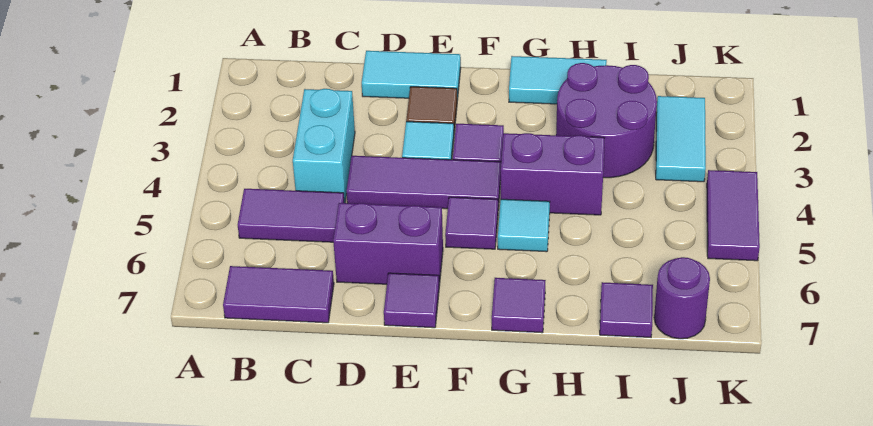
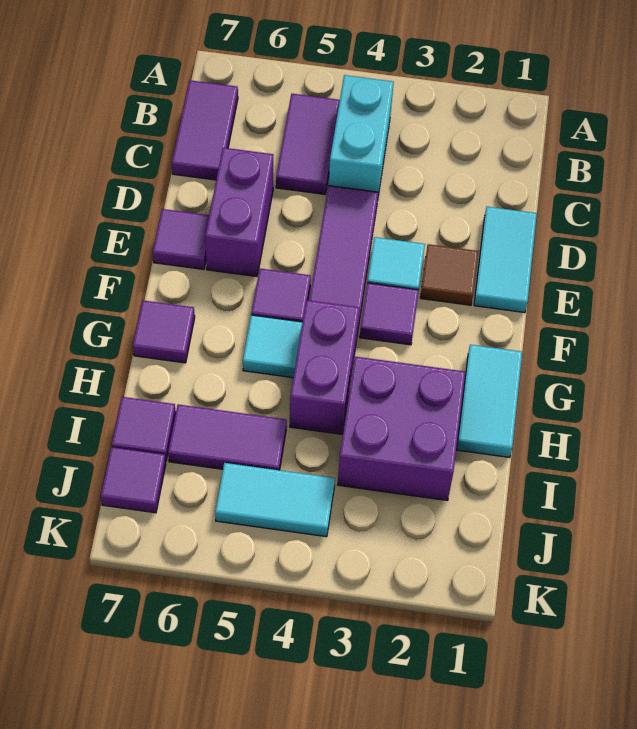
cyan brick C3:C4 level 1 -> cyan brick B4:C4 level 1
purple round brick H2:I3 level 1 -> purple brick H2:I3 level 1
cyan tile J2:J3 level 1 -> cyan tile J4:J5 level 1
purple round brick J7 level 1 -> purple tile J7 level 1
purple tile K4:K5 level 1 -> purple tile I5:I6 level 1

